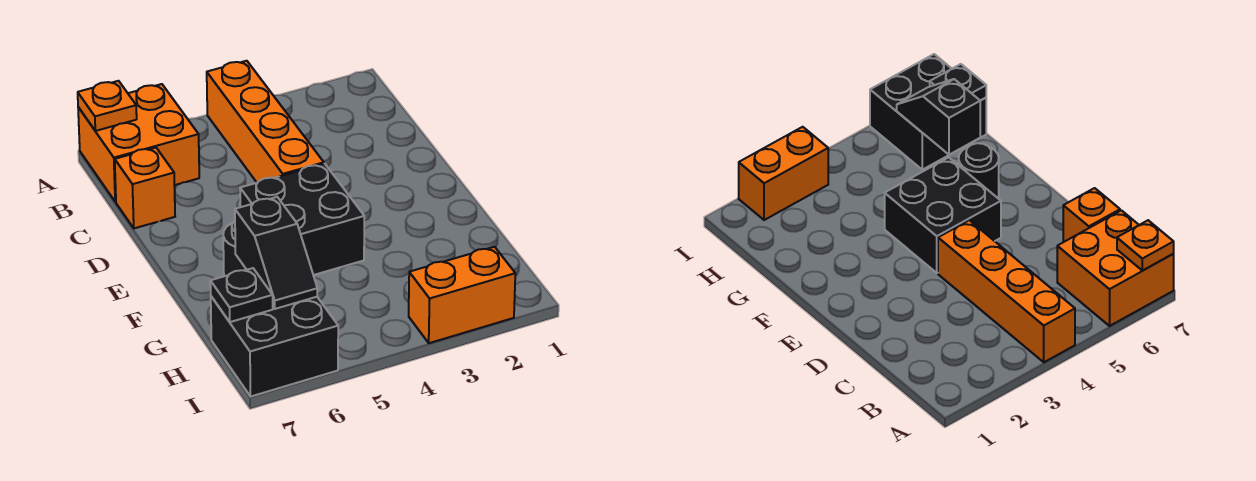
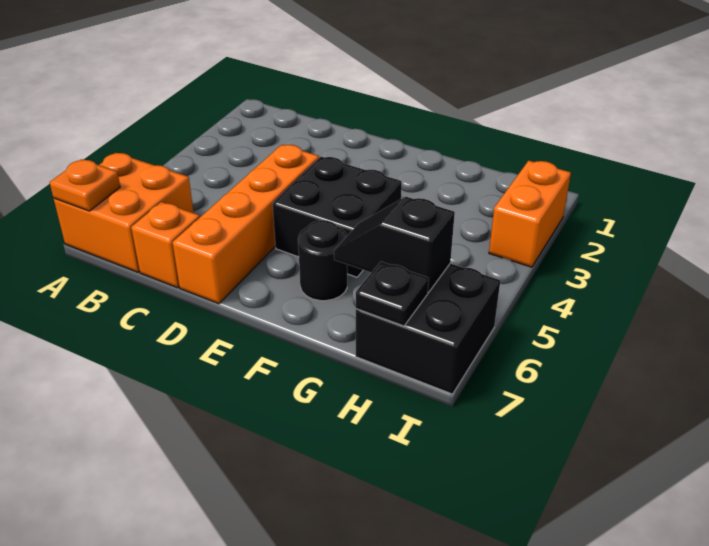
orange brick A4:D4 level 1 -> orange brick D4:D7 level 1
black slope G6:H6 level 2 top G -> black slope G6:H6 level 2 top H

